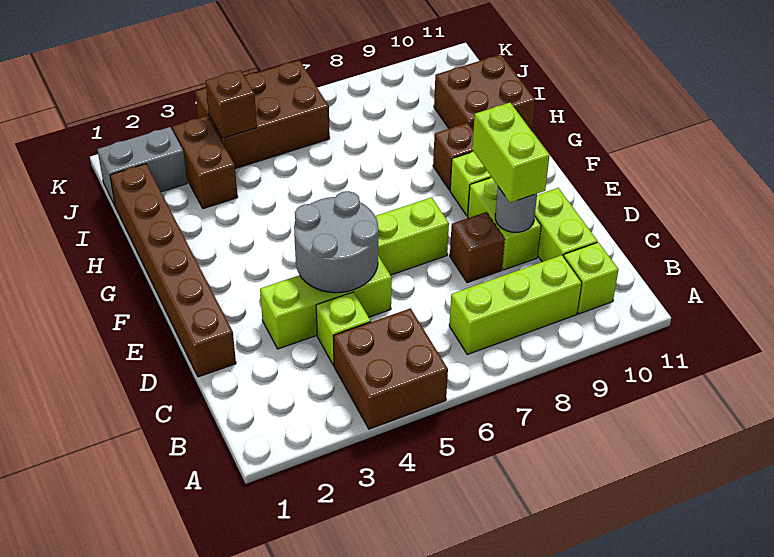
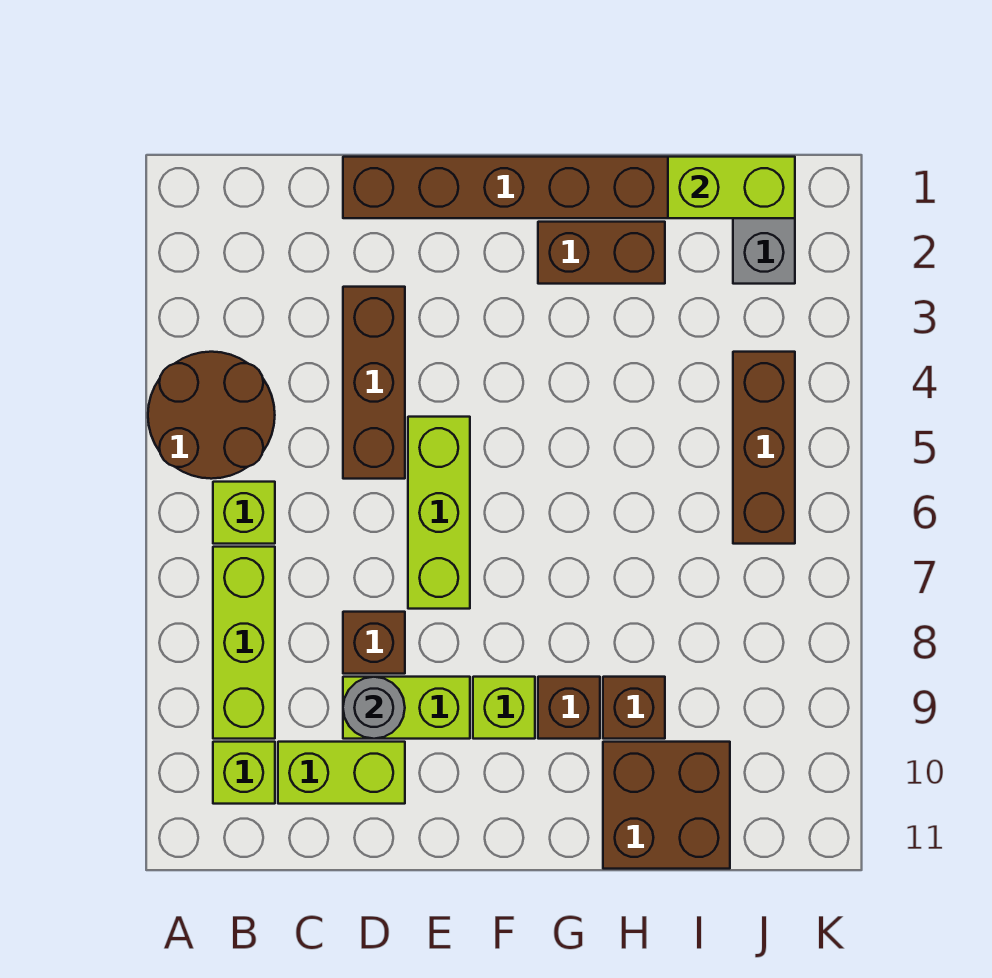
brown brick A4:B5 level 1 -> brown round brick A4:B5 level 1
lime brick C4 level 1 -> lime brick B6 level 1
lime brick D3:D5 level 1 -> brown brick D3:D5 level 1
grey round brick D4:E5 level 2 -> none
lime brick D9:E9 level 3 -> lime brick I1:J1 level 2
brown brick I3:J3 level 1 -> brown brick G2:H2 level 1
brown brick J4:K6 level 1 -> brown brick J4:J6 level 1
brown brick J4 level 2 -> brown brick H9 level 1

